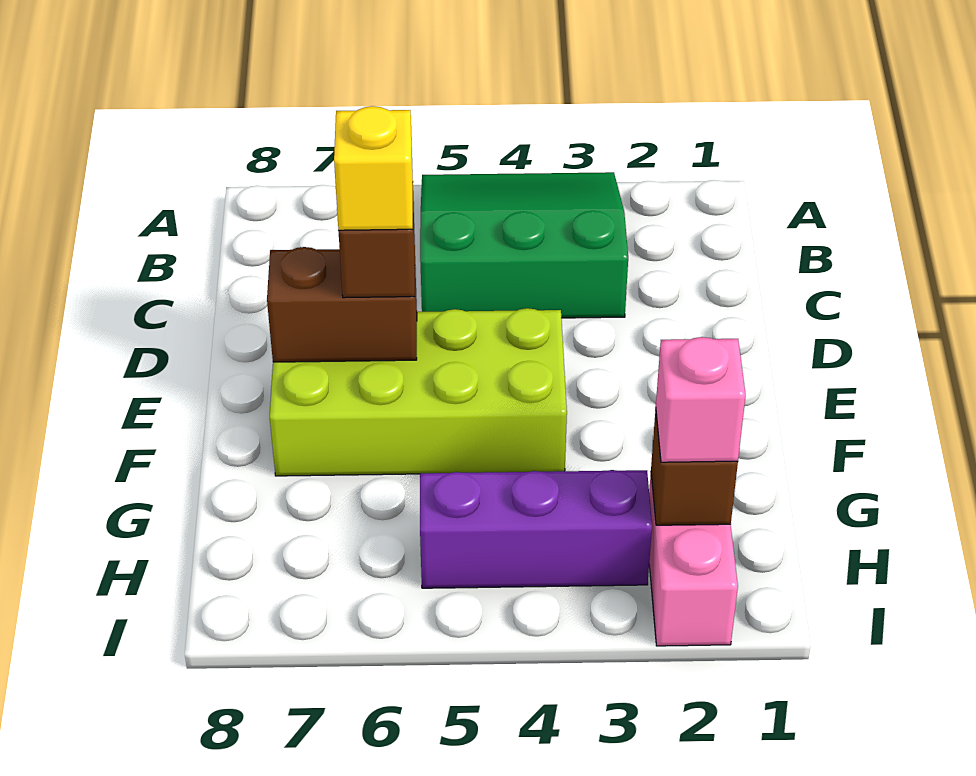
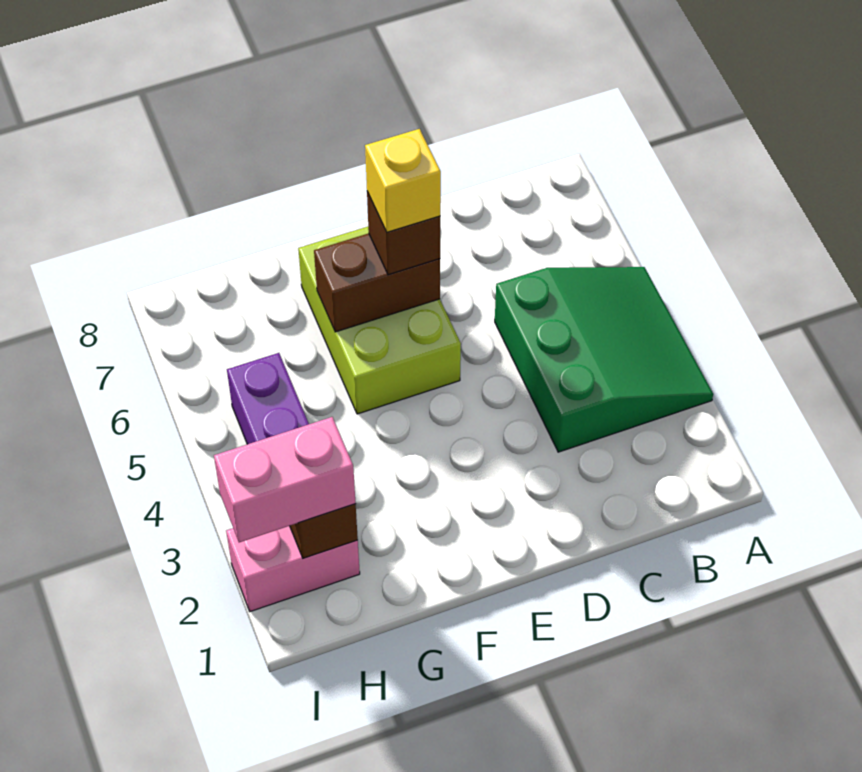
lime brick E4:F7 level 1 -> lime brick E5:F7 level 1
brown brick E6:E7 level 2 -> brown brick E6:F6 level 2
pink brick H2 level 3 -> pink brick H2:I2 level 3

